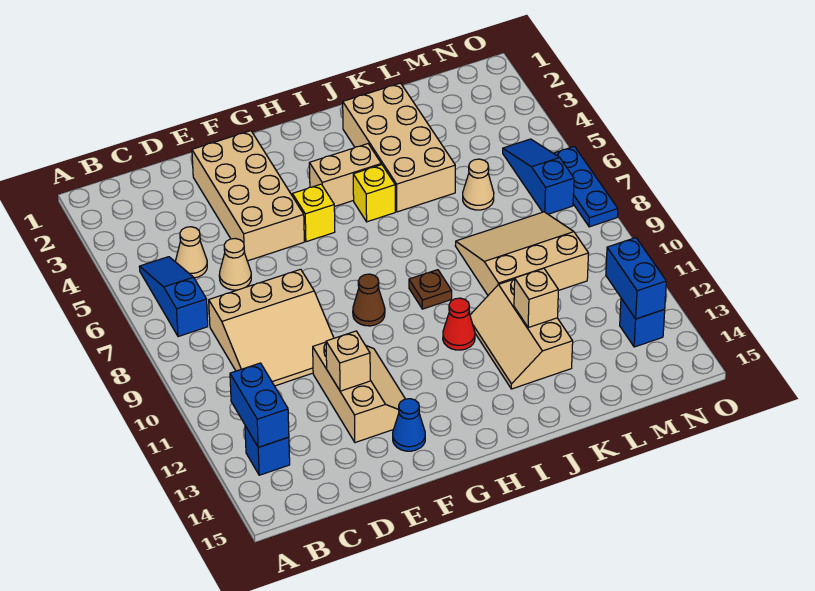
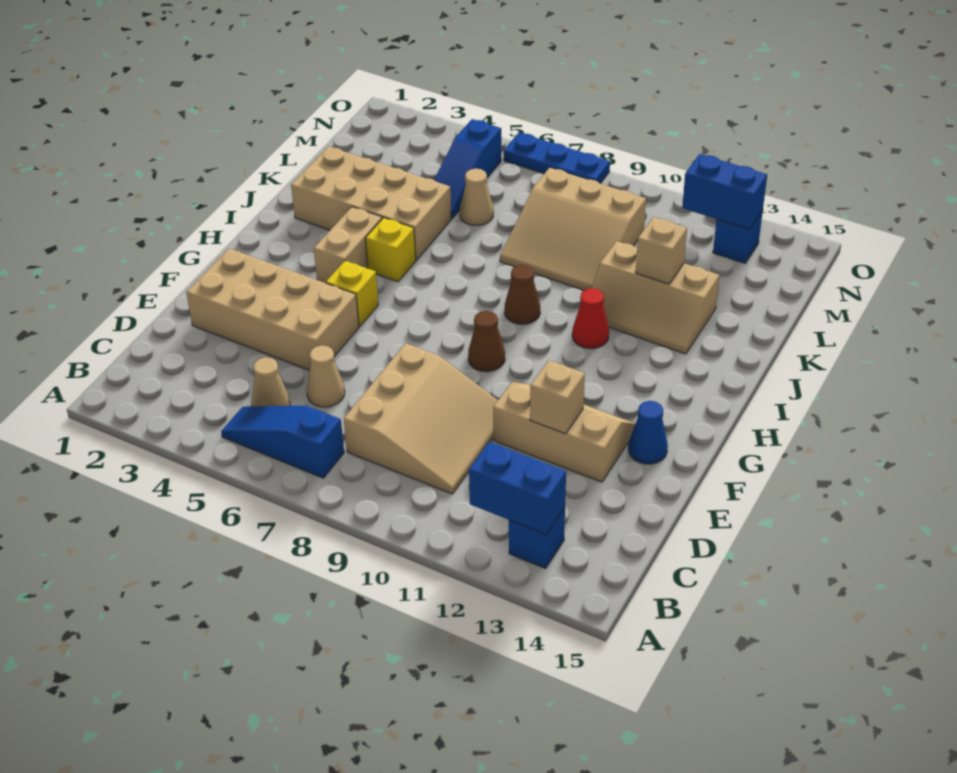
brown plate I9 level 1 -> brown cone I9 level 1
tan slope K8:M10 level 1 top 10 -> tan slope K8:M10 level 1 top M
blue slope N5:N7 level 1 top 7 -> blue slope L5:N5 level 1 top N

